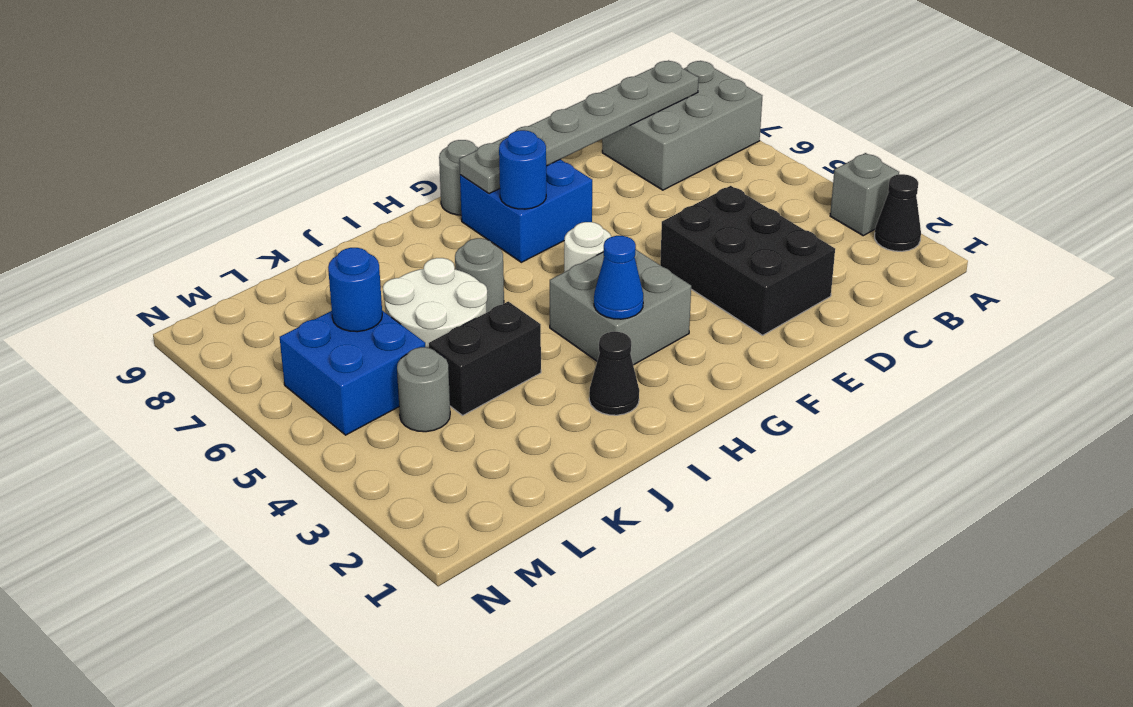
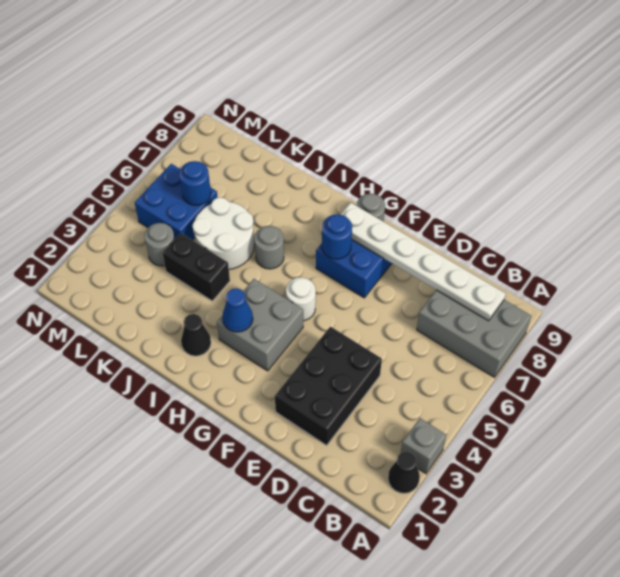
grey plate B8:G8 level 2 -> white plate B8:G8 level 2

